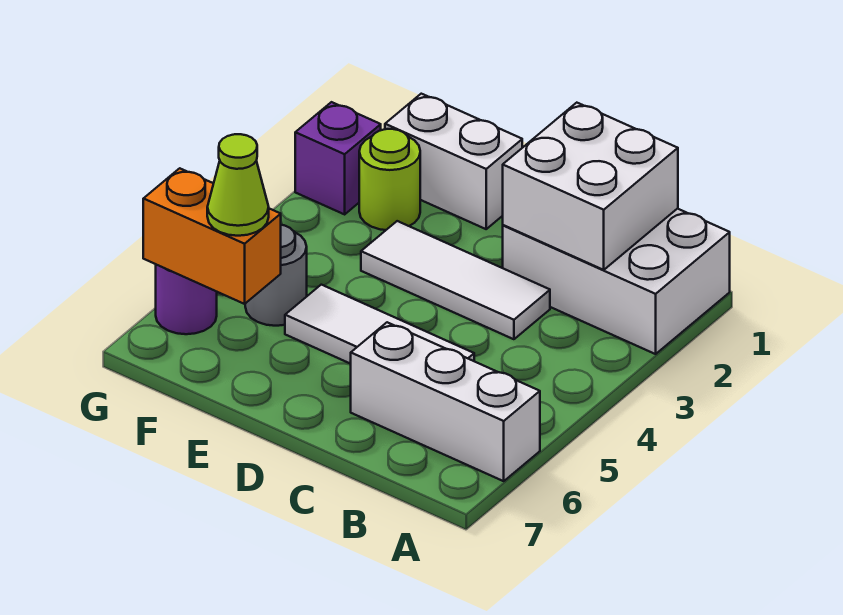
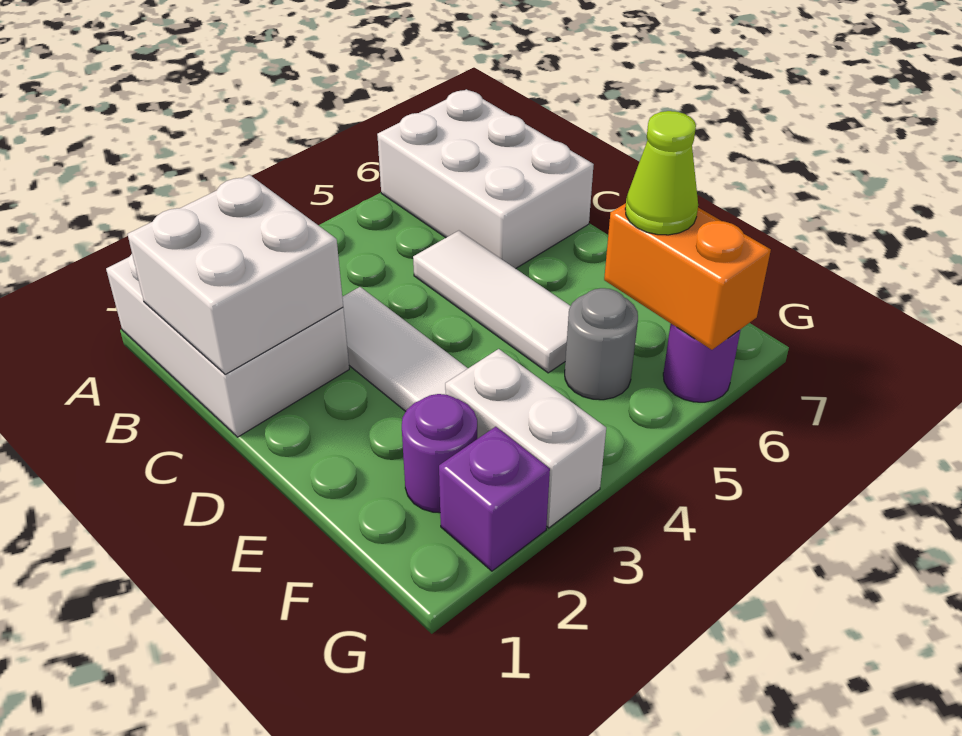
white brick A6:C6 level 1 -> white brick A6:C7 level 1
white brick E1:F1 level 1 -> white brick F3:G3 level 1
lime round brick F2 level 1 -> purple round brick F2 level 1

